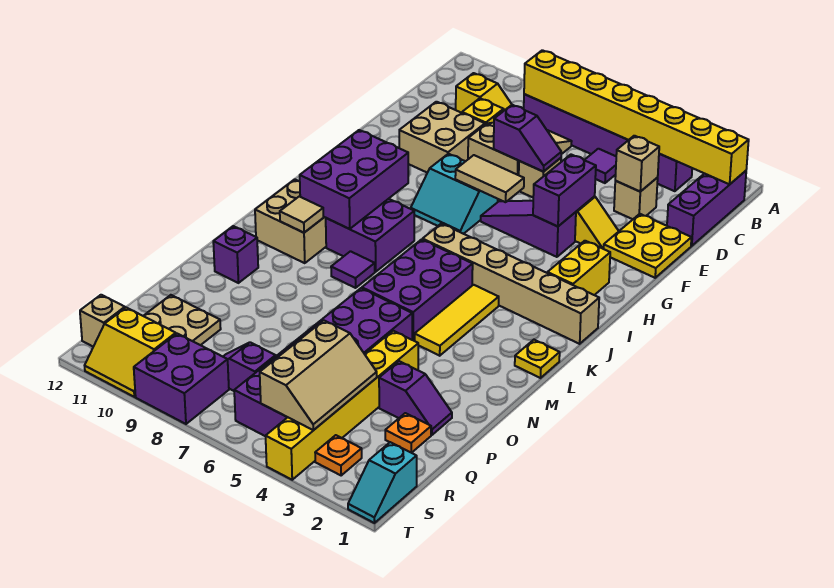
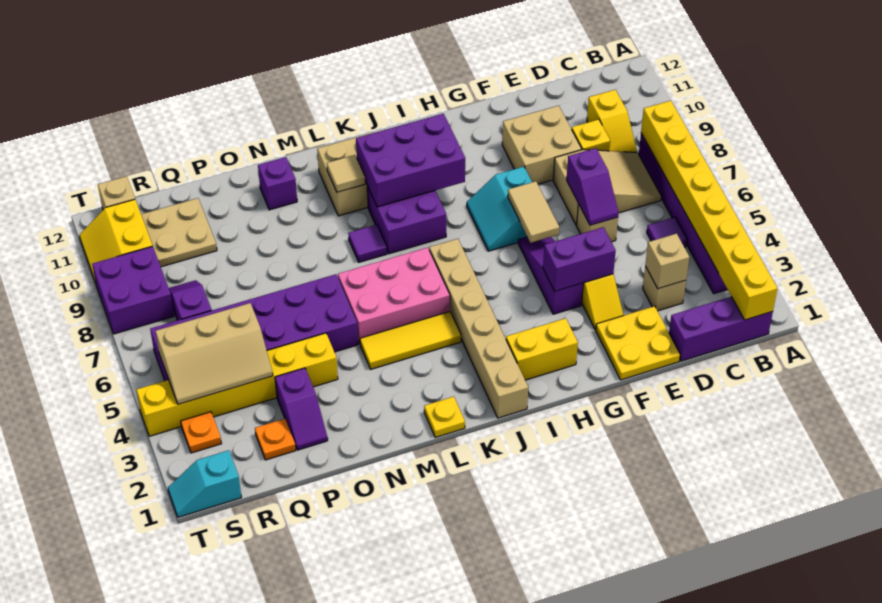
purple brick K5:M6 level 1 -> pink brick K5:M6 level 1

